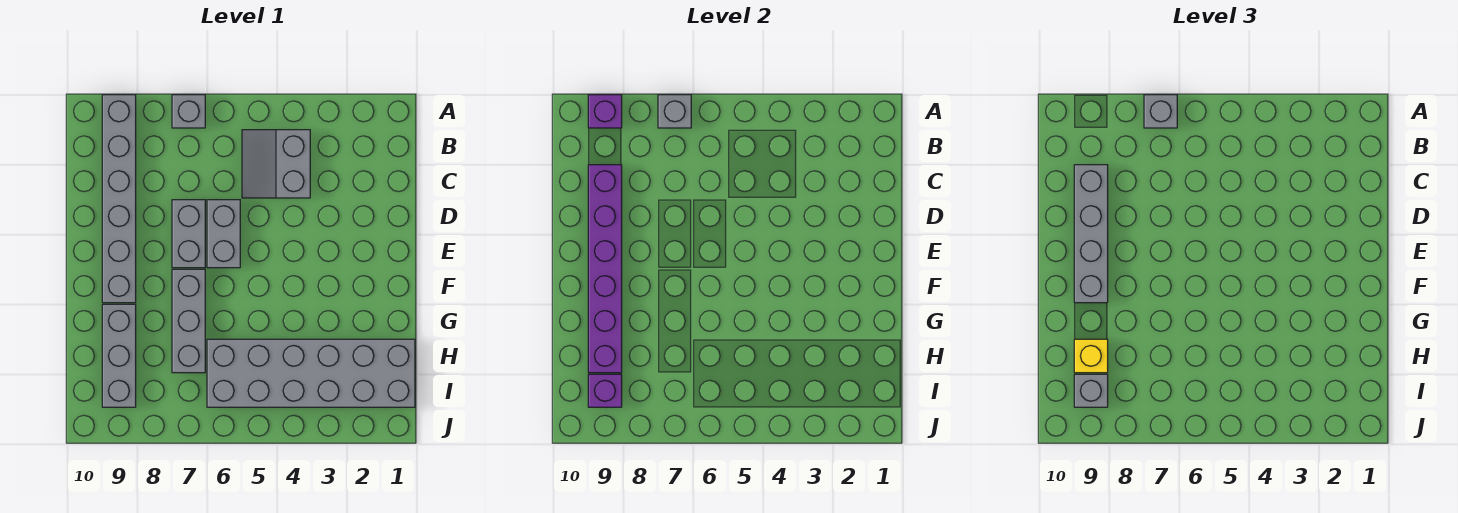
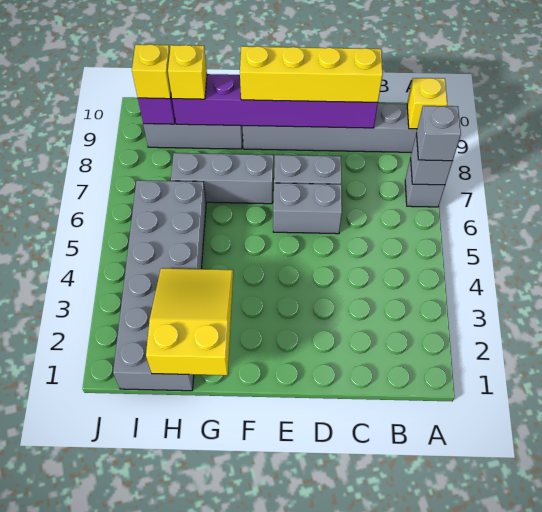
purple brick A9 level 2 -> yellow brick A9 level 2
grey slope B4:C5 level 1 top 4 -> none
grey brick C9:F9 level 3 -> yellow brick C9:F9 level 3
none -> yellow slope G1:H3 level 2 top 1
grey brick I9 level 3 -> yellow brick I9 level 3

